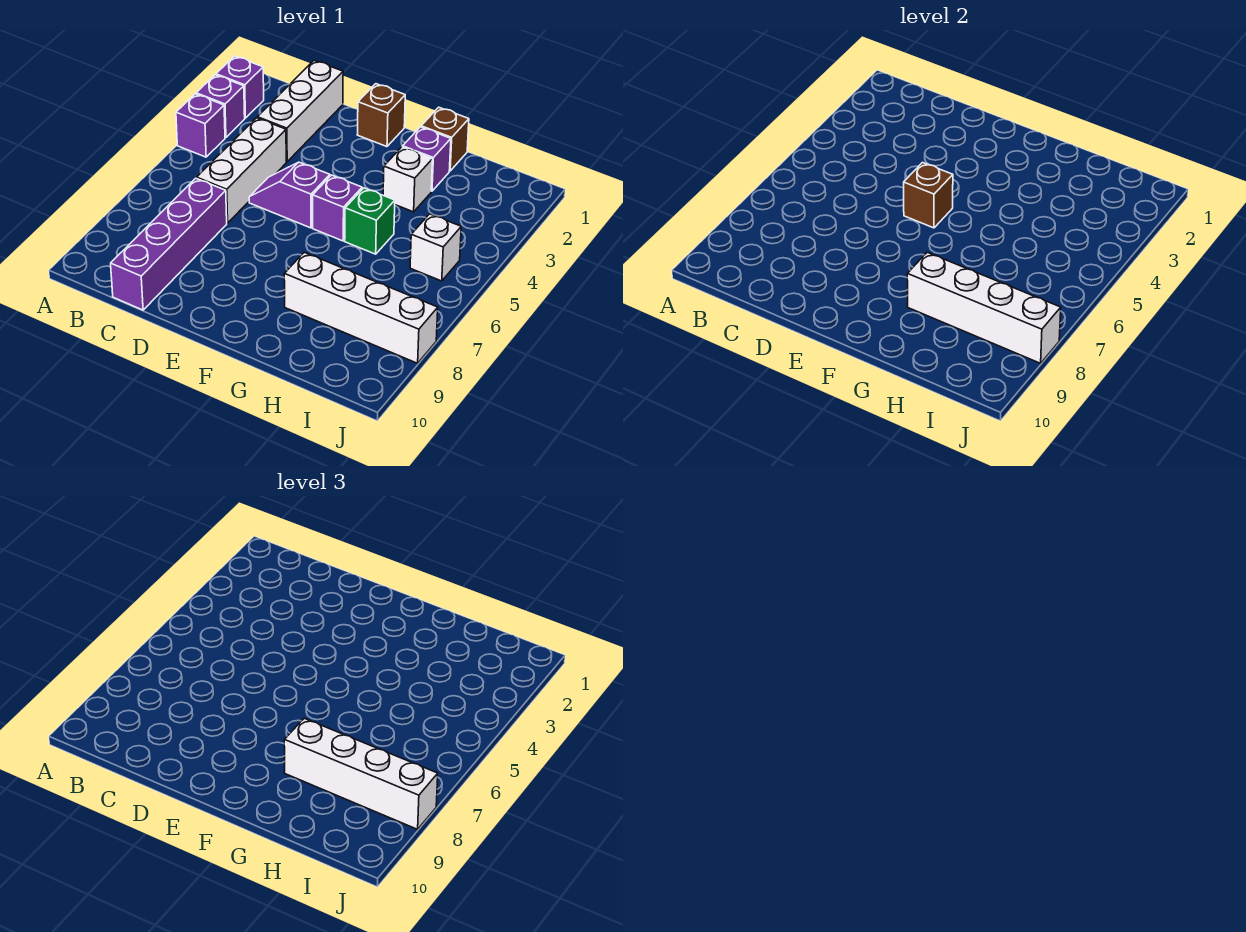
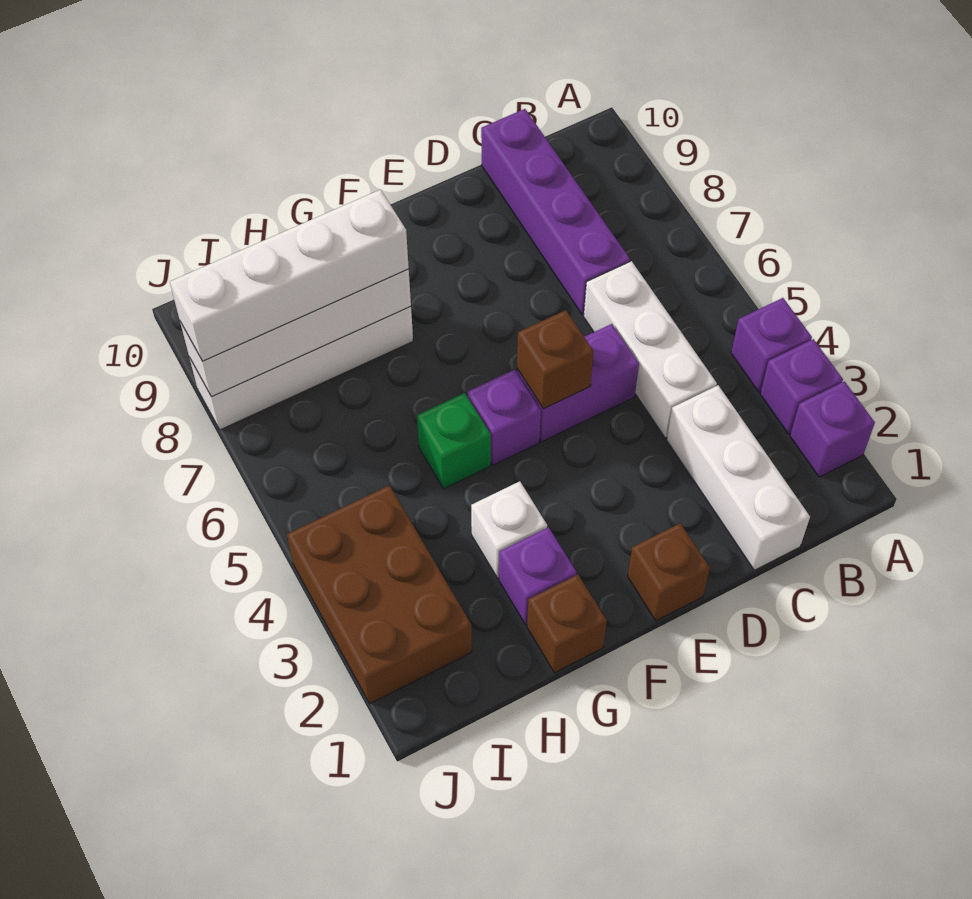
purple slope D5:E5 level 1 top E -> purple brick D5:E5 level 1
none -> brown brick I2:J4 level 1
white brick I5 level 1 -> none

